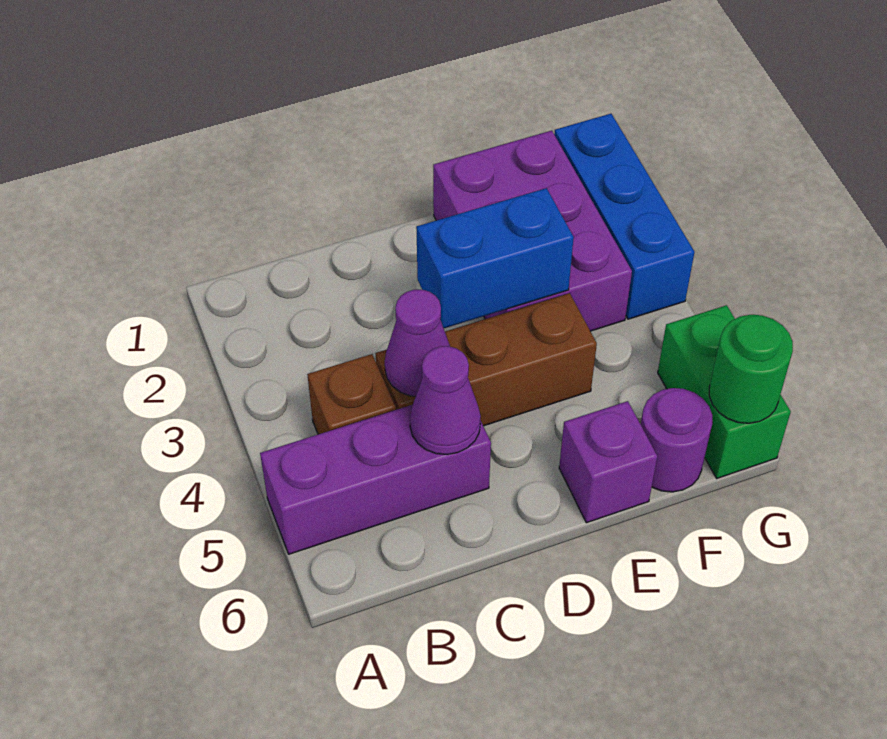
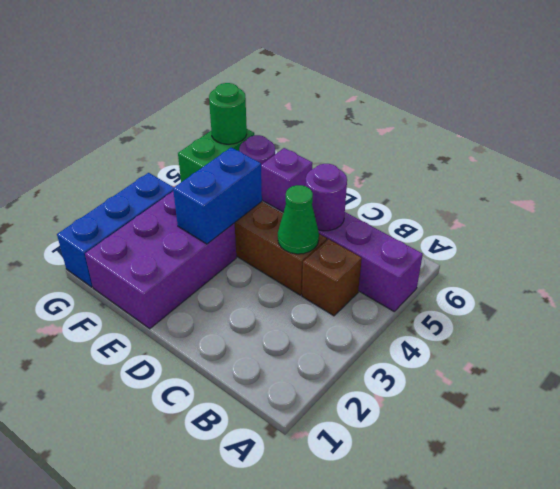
purple cone C4 level 2 -> green cone C4 level 2
purple cone C5 level 2 -> purple round brick C5 level 2
blue brick D3:E3 level 2 -> blue brick E3:E4 level 2

